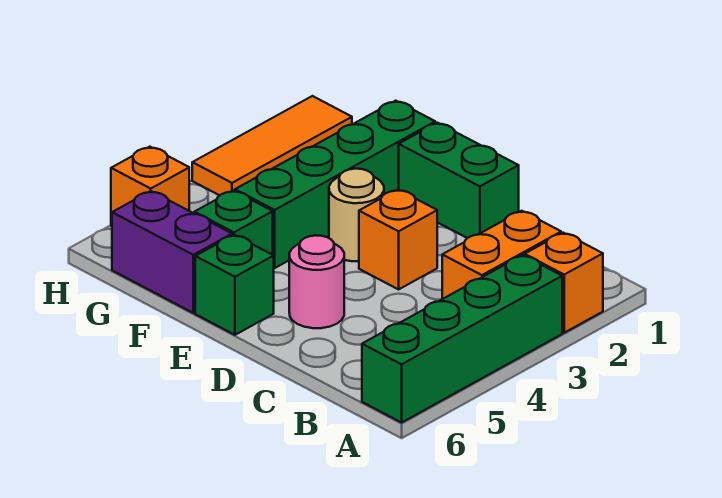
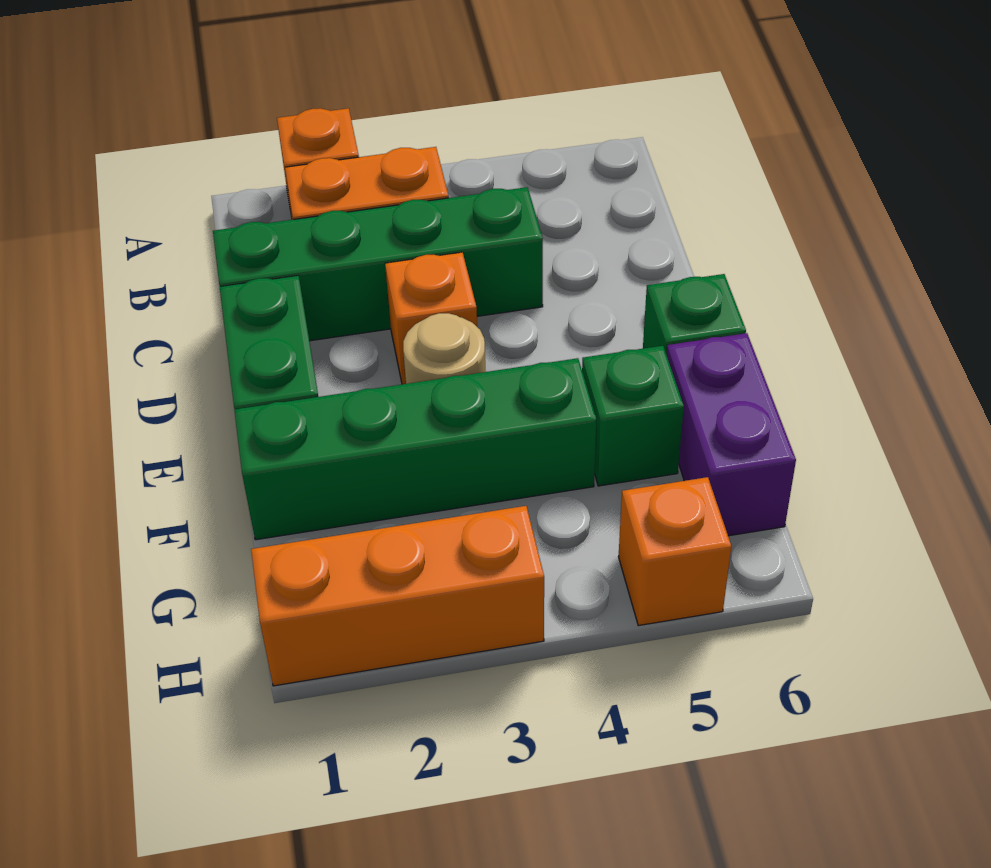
green brick A3:A6 level 1 -> green brick C1:C4 level 1
pink round brick D5 level 1 -> none
orange tile H1:H3 level 1 -> orange brick H1:H3 level 1

